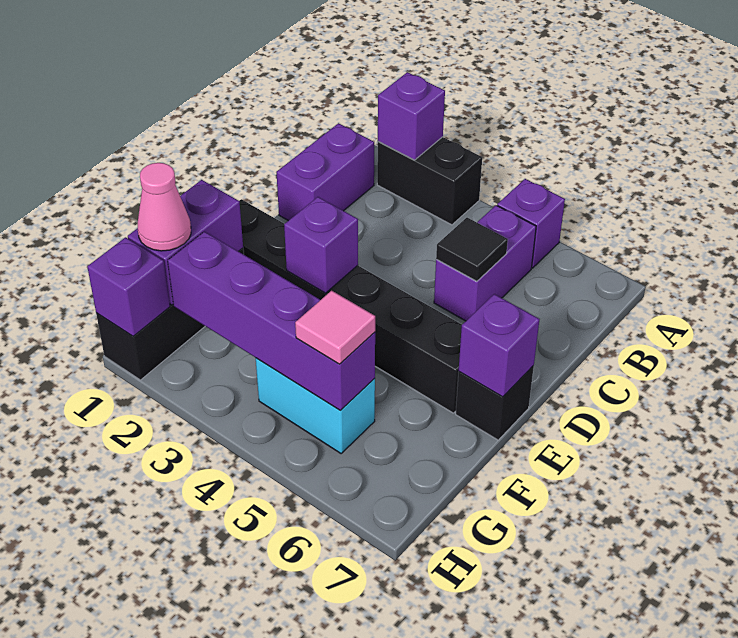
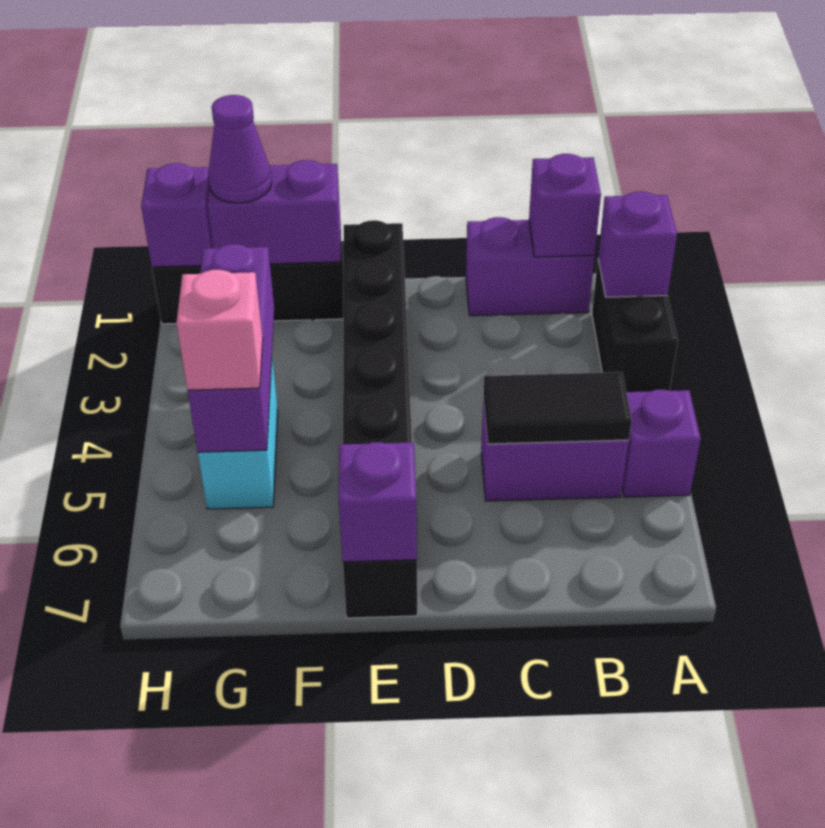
black tile C5 level 2 -> black tile B5:C5 level 2
purple brick E3 level 2 -> purple brick B1 level 2
pink cone G1 level 3 -> purple cone G1 level 3
purple brick G2:G5 level 2 -> purple brick G3:G5 level 2
pink tile G5 level 3 -> pink brick G5 level 3

